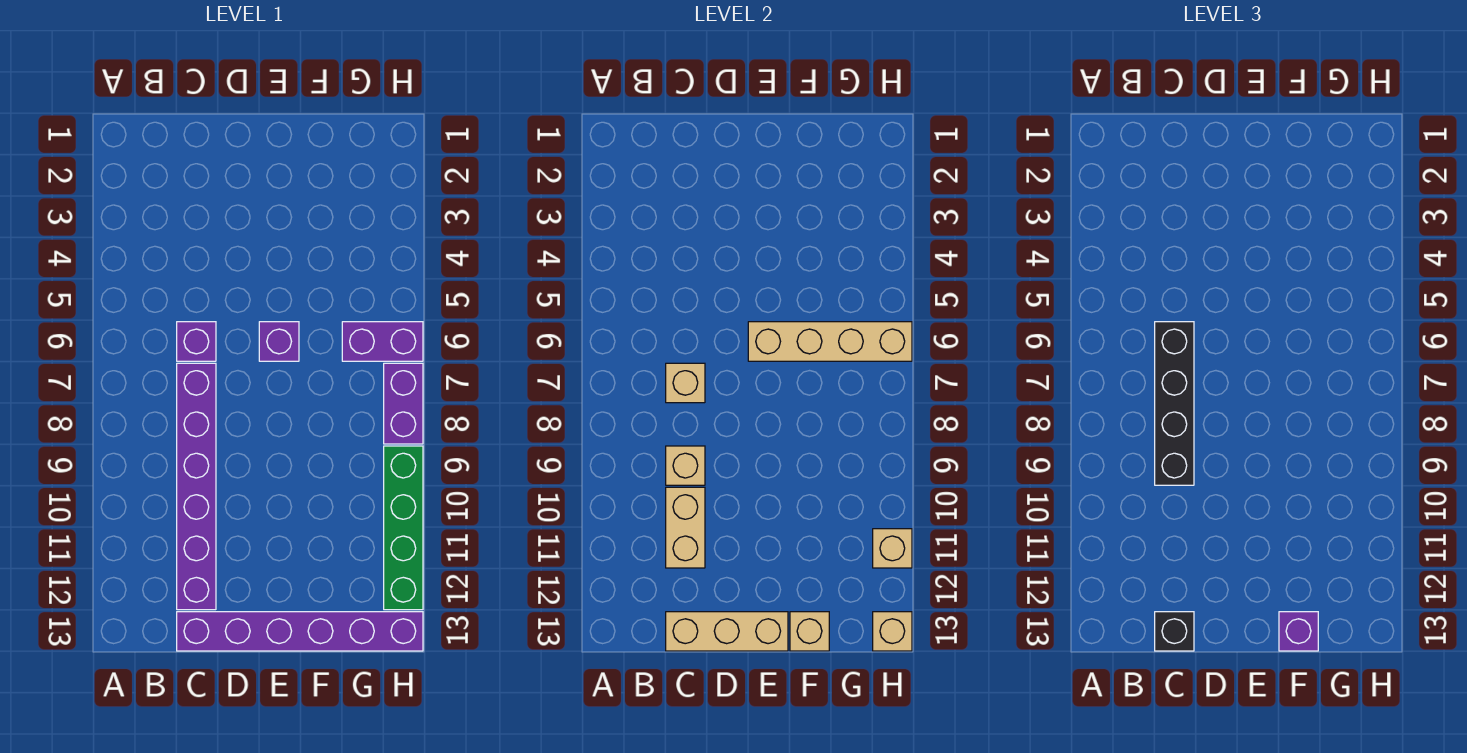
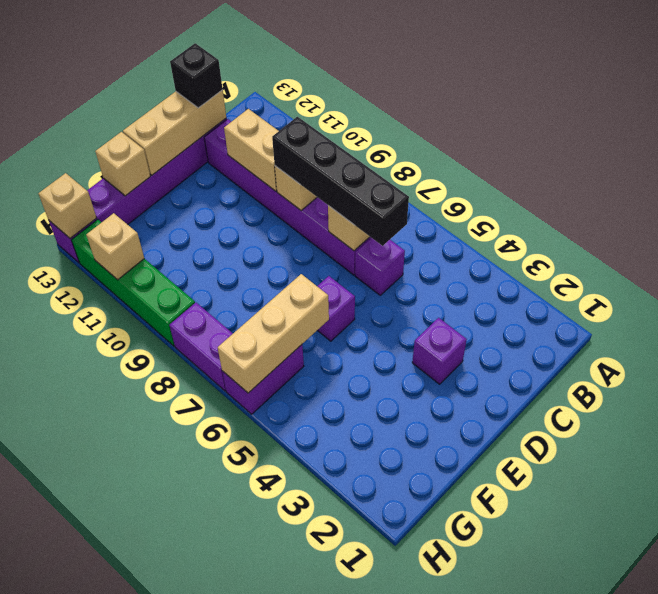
tan brick E6:H6 level 2 -> tan brick F6:H6 level 2
purple brick F13 level 3 -> purple brick D3 level 1

